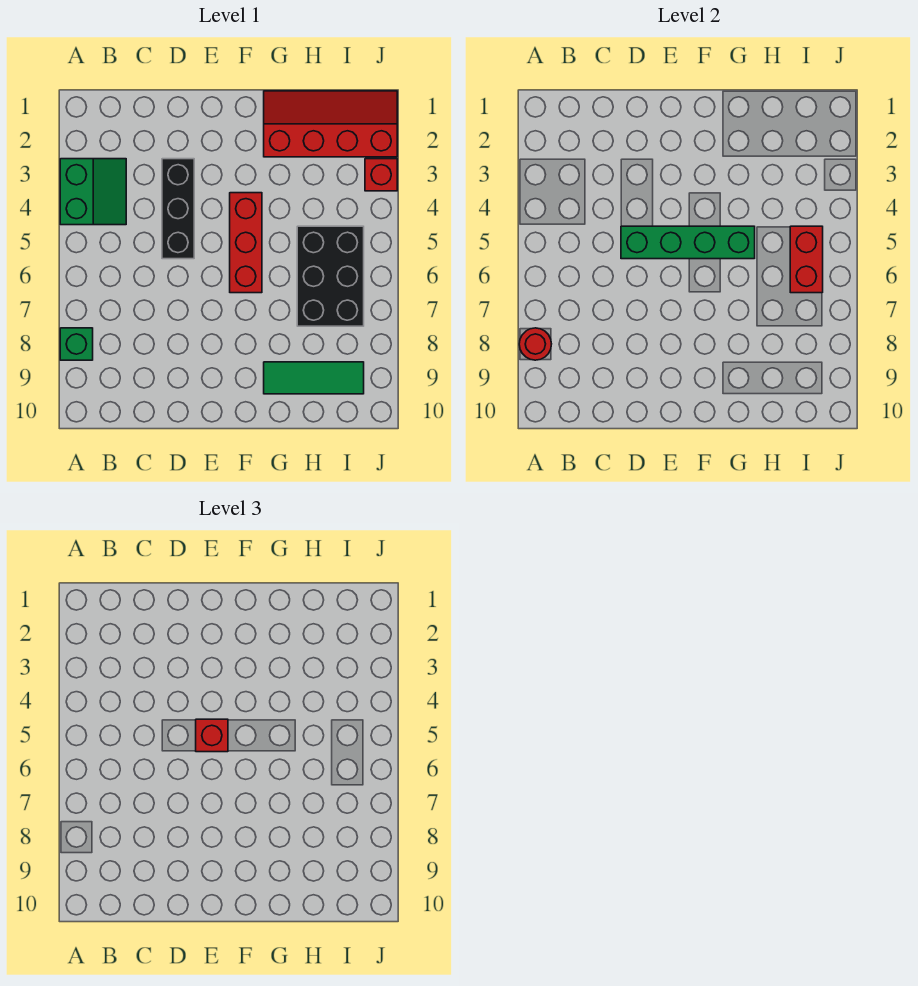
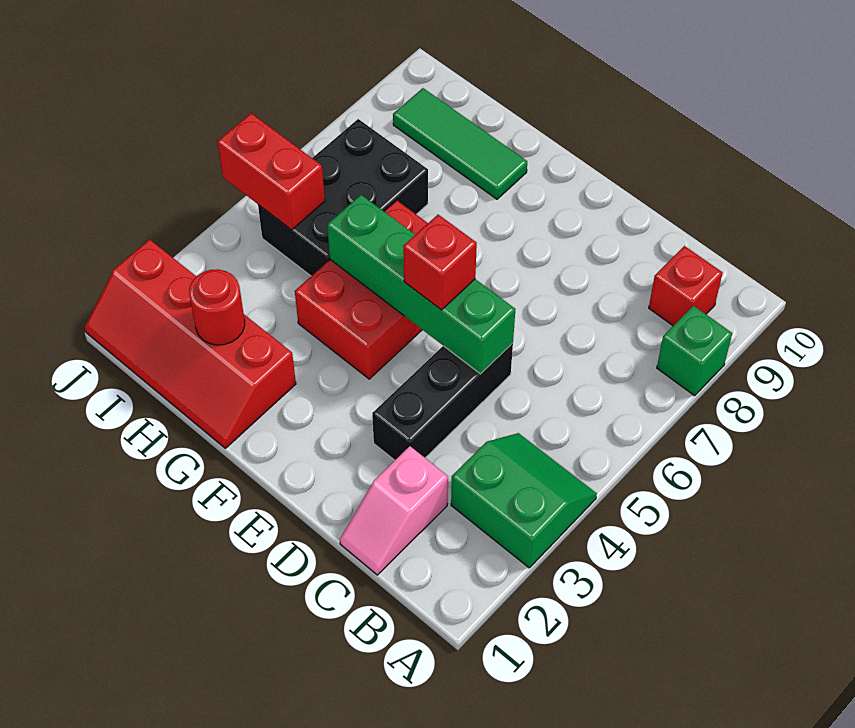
green slope A3:B4 level 1 top A -> green slope A3:B4 level 1 top 3
red round brick A8 level 2 -> red round brick H2 level 2
none -> pink slope C1:C2 level 1 top 2
red brick F4:F6 level 1 -> red brick F4:G6 level 1
red brick I5:I6 level 2 -> red brick I5:J5 level 2
red brick J3 level 1 -> red brick B9 level 1

